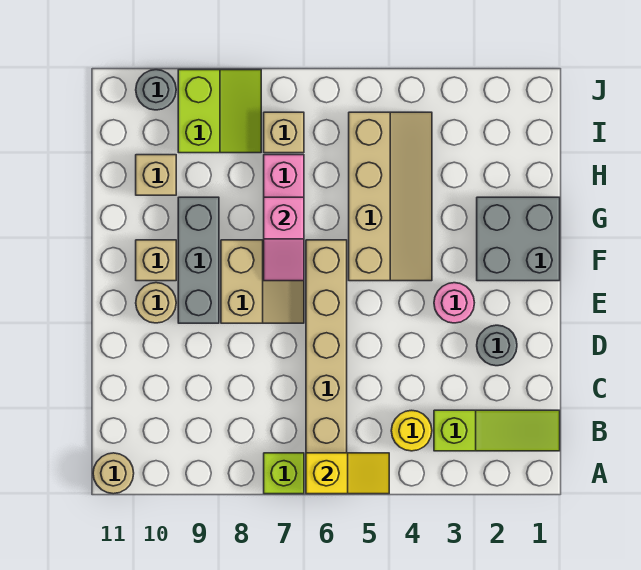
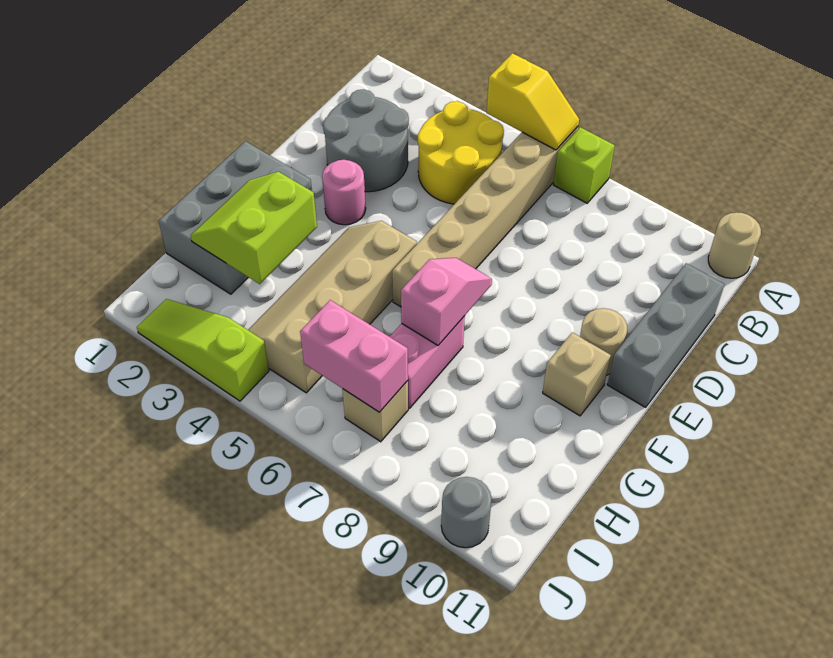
yellow slope A5:A6 level 2 top 6 -> yellow slope A5:A6 level 2 top 5
lime slope B1:B3 level 1 top 3 -> lime slope J2:J4 level 1 top 4
yellow round brick B4 level 1 -> yellow round brick B4:C5 level 1
grey round brick D2 level 1 -> grey round brick C2:D3 level 1
tan slope E7:F8 level 1 top 8 -> none
grey brick E9:G9 level 1 -> grey brick C11:E11 level 1
grey brick F1:G2 level 1 -> grey brick F1:H2 level 1
tan brick H10 level 1 -> none
none -> pink brick I6:I7 level 2
lime slope I8:J9 level 1 top 9 -> lime slope G2:H3 level 2 top 3

